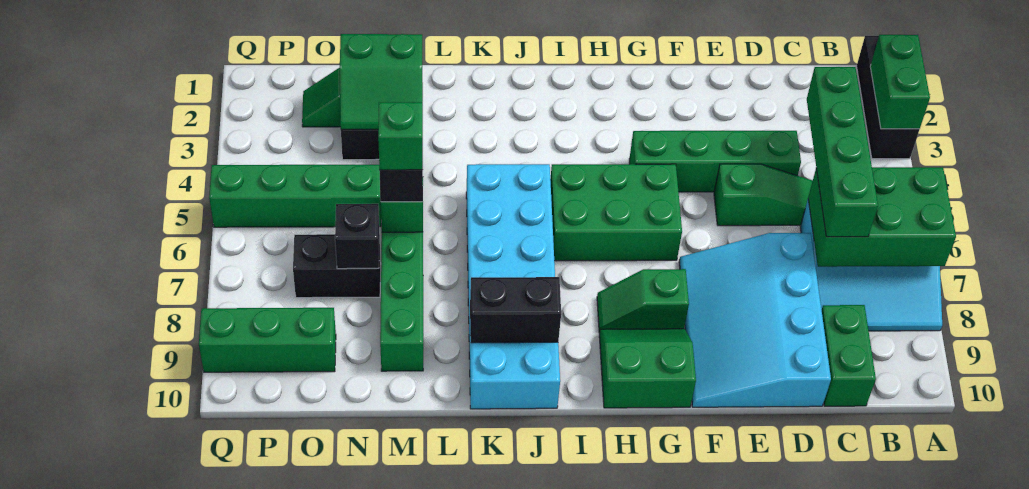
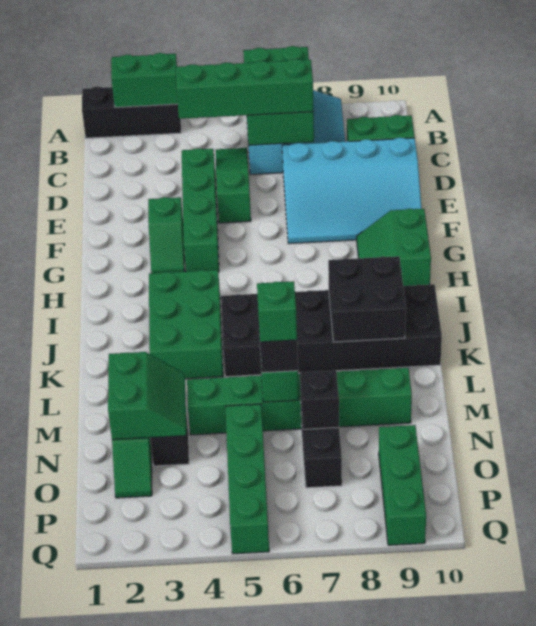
green brick G5:I6 level 1 -> green brick I3:K4 level 1
green slope G8:H8 level 1 top G -> green slope F3:G3 level 1 top F
cyan brick J5:K10 level 1 -> black brick J5:K10 level 1
black brick J9:K9 level 2 -> black brick J8:K9 level 2

